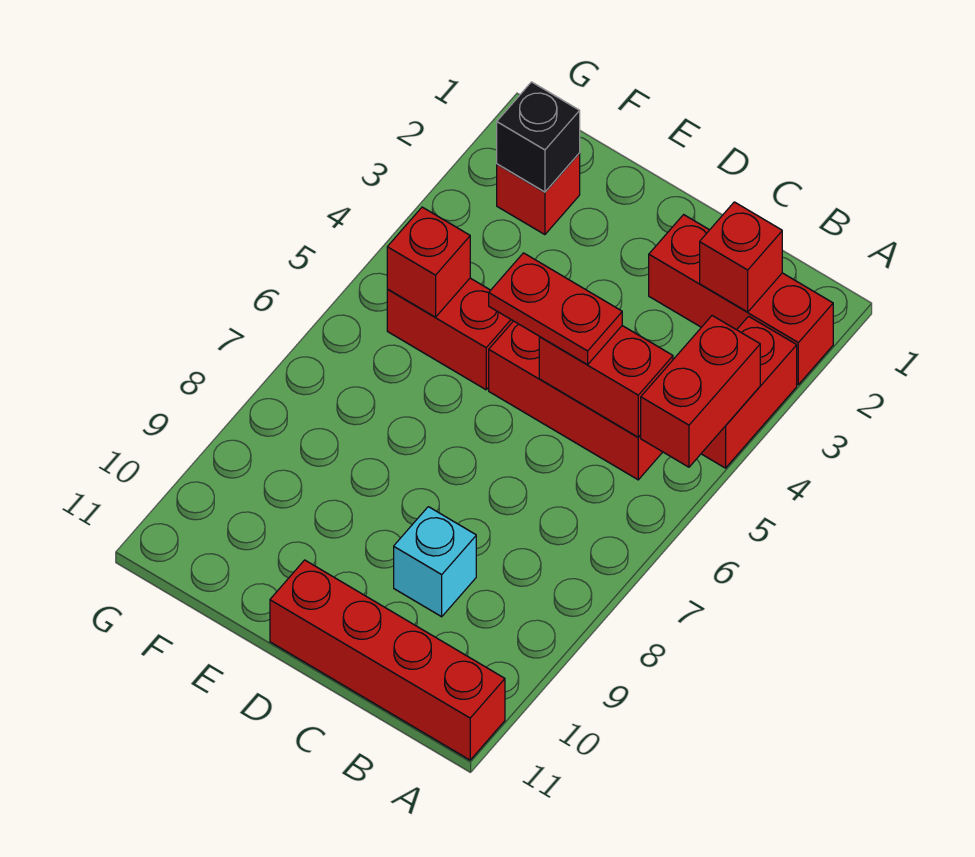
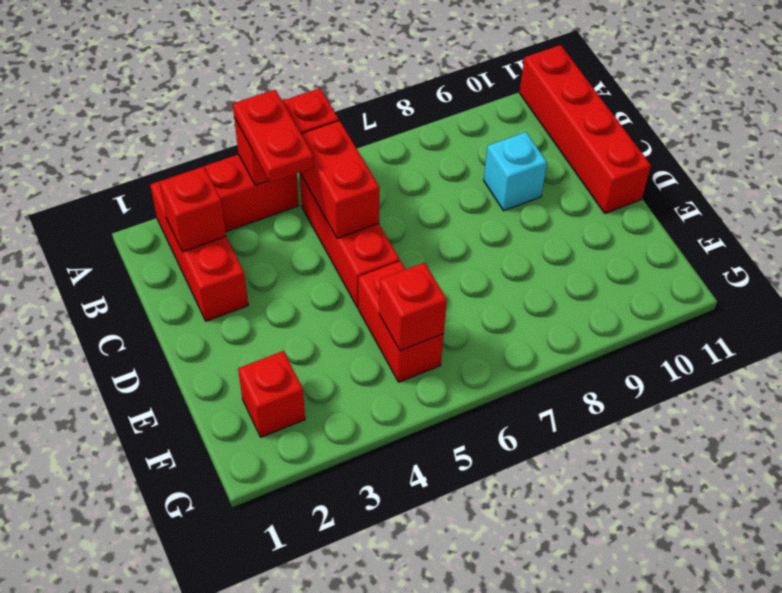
red plate C5:D5 level 3 -> red plate A4:B4 level 3
black brick F2 level 2 -> none

